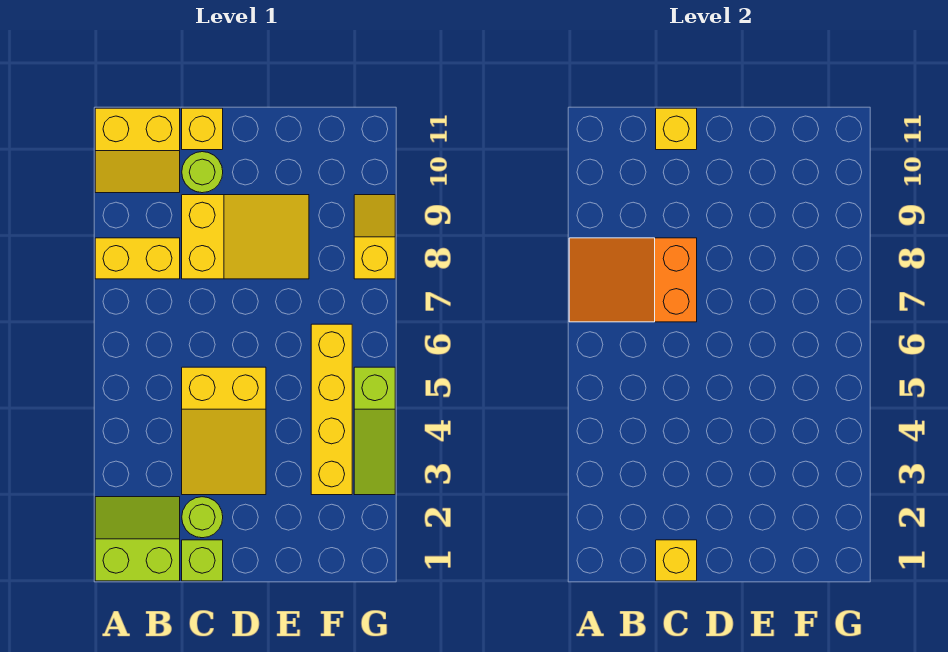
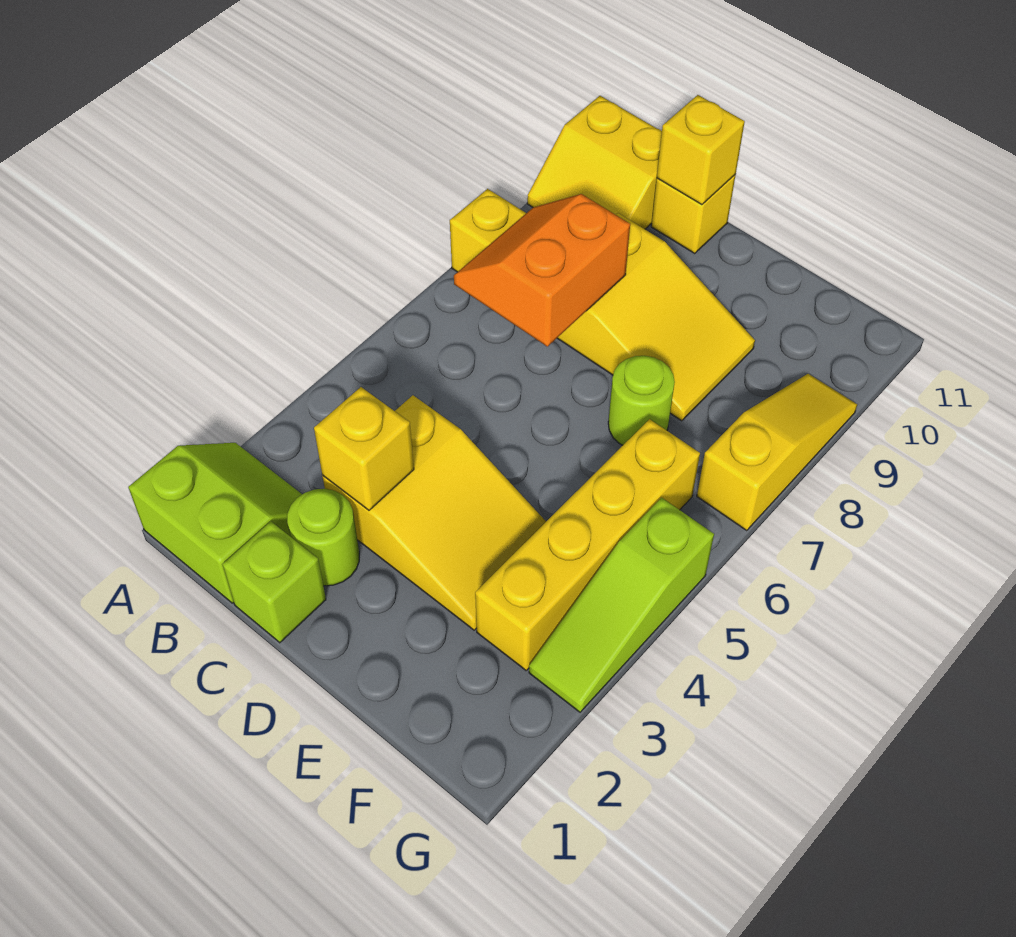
orange slope A7:C8 level 2 top C -> orange slope B7:C8 level 2 top C
yellow brick C1 level 2 -> yellow brick C3 level 2
yellow slope C3:D5 level 1 top 5 -> yellow slope C3:E4 level 1 top C
lime round brick C10 level 1 -> lime round brick E7 level 1
yellow slope G8:G9 level 1 top 8 -> yellow slope G7:G9 level 1 top 7

